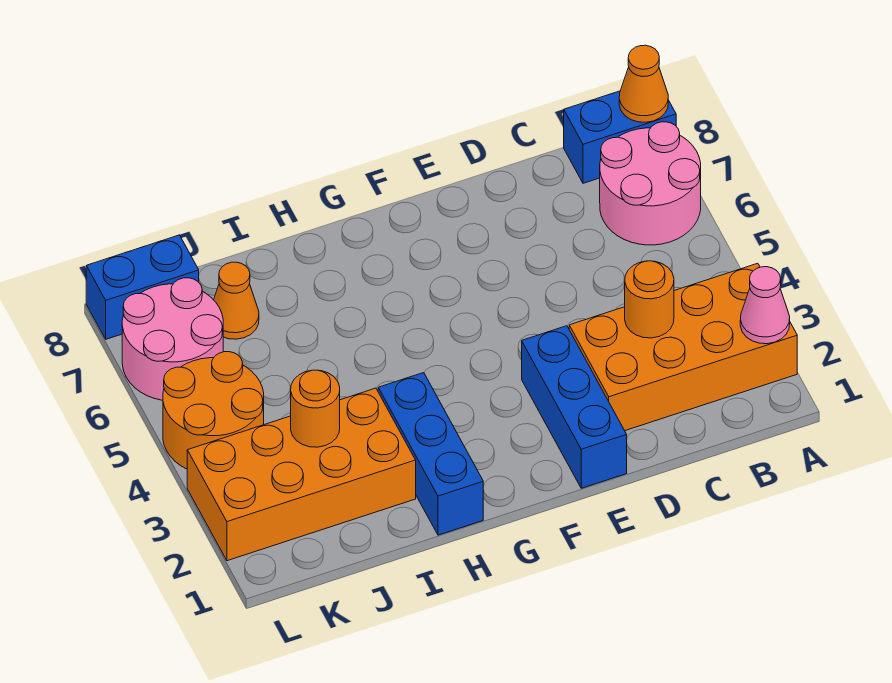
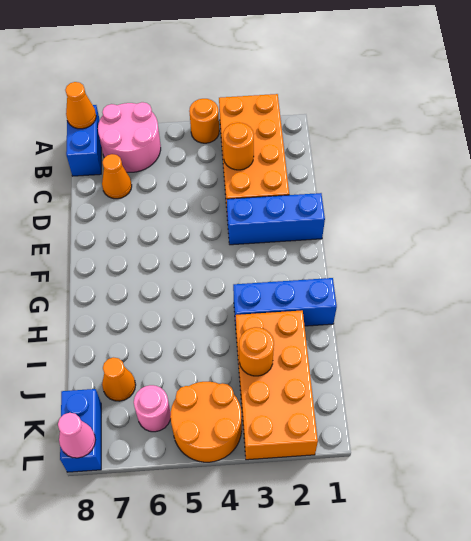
pink cone A2 level 2 -> pink cone L8 level 2
none -> orange round brick A4 level 1
none -> orange cone C7 level 1
pink round brick K6:L7 level 1 -> pink round brick K6 level 1

